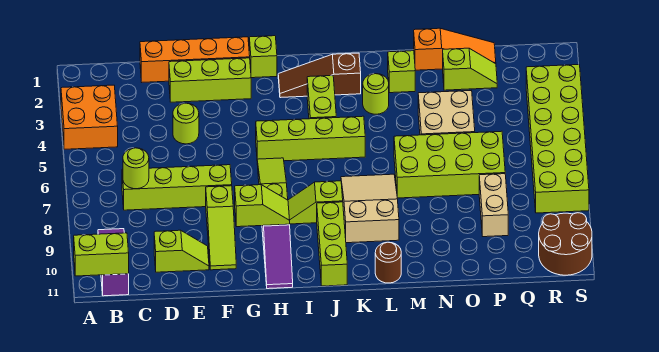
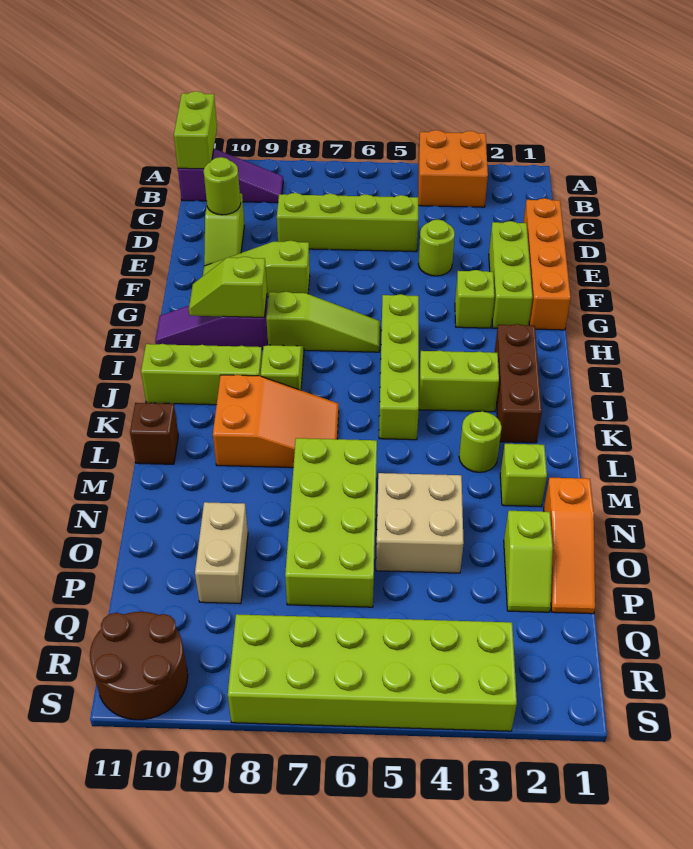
lime brick C7:F7 level 1 -> lime brick D5:D8 level 1
lime round brick C7 level 2 -> lime round brick D10 level 2
lime slope G9:H9 level 2 top G -> lime slope H9:H10 level 2 top 9
lime brick H1 level 1 -> lime brick G3 level 1
brown slope I2:K2 level 1 top K -> brown brick I2:K2 level 1
tan slope K7:L9 level 1 top 9 -> orange slope K7:L9 level 1 top 9
brown round brick L11 level 1 -> brown brick L11 level 1
tan brick P8:P9 level 1 -> tan brick O9:P9 level 1

